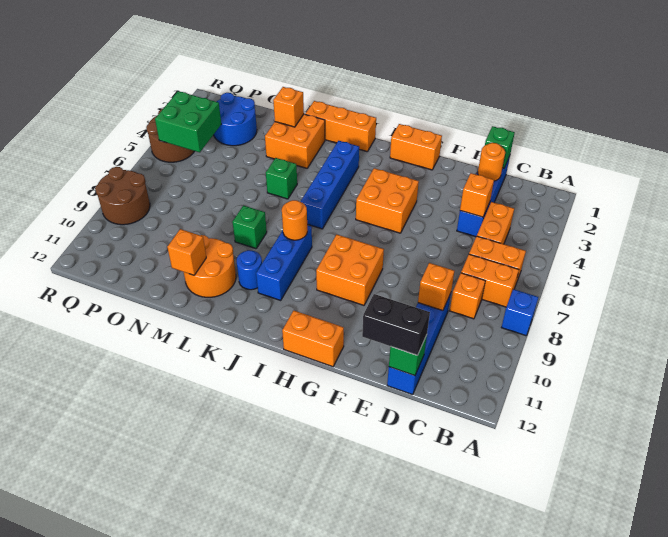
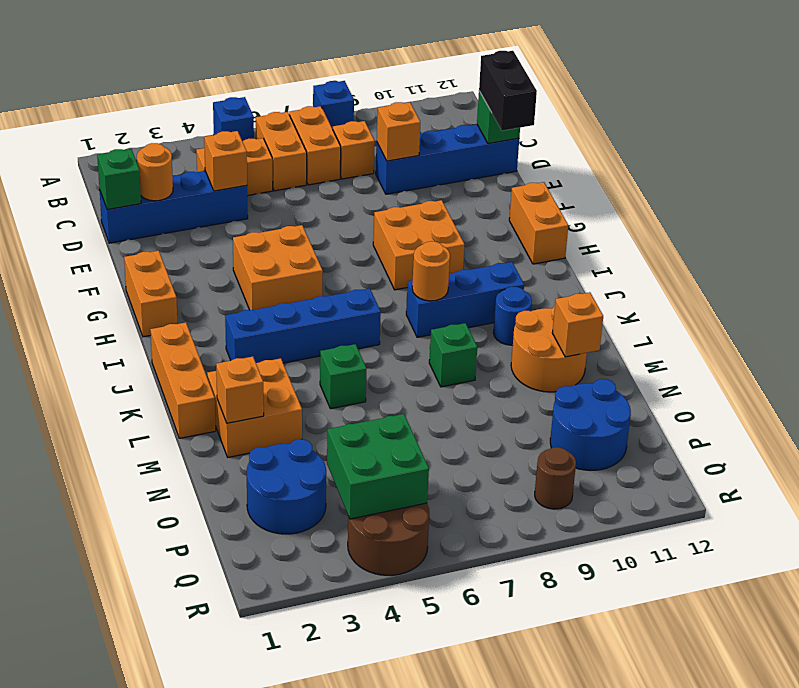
none -> blue brick A5 level 1
none -> blue round brick O10:P11 level 1
brown round brick Q8:R9 level 1 -> brown round brick Q9 level 1

